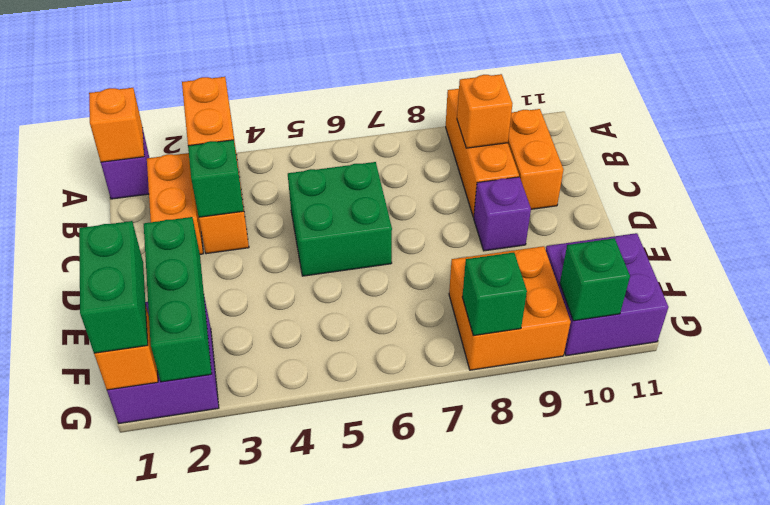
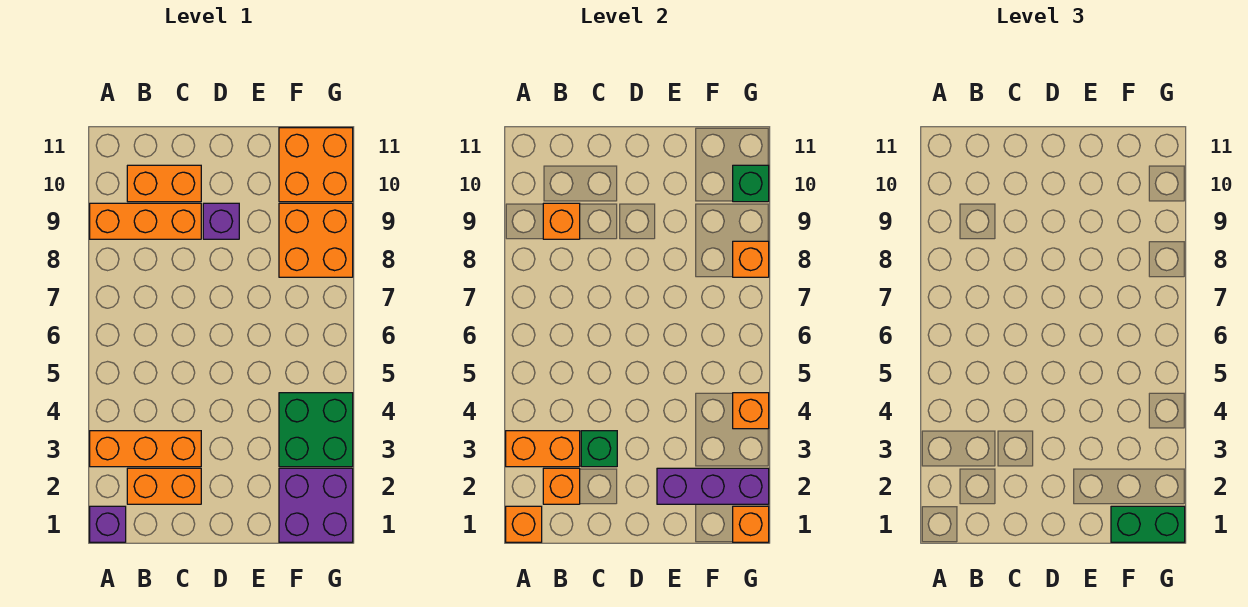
none -> orange brick B2 level 2
green brick C5:D6 level 1 -> green brick F3:G4 level 1
green brick E2:G2 level 2 -> purple brick E2:G2 level 2
purple brick F10:G11 level 1 -> orange brick F10:G11 level 1
none -> orange brick G4 level 2
green brick G8 level 2 -> orange brick G8 level 2

